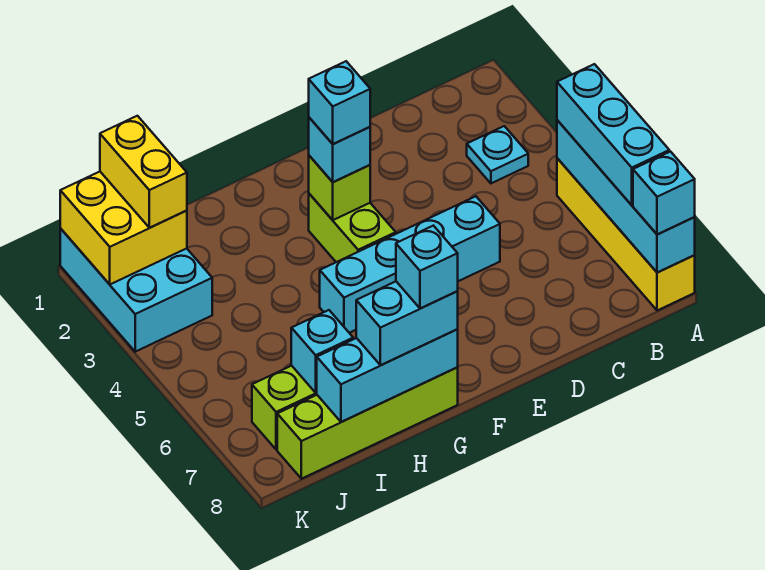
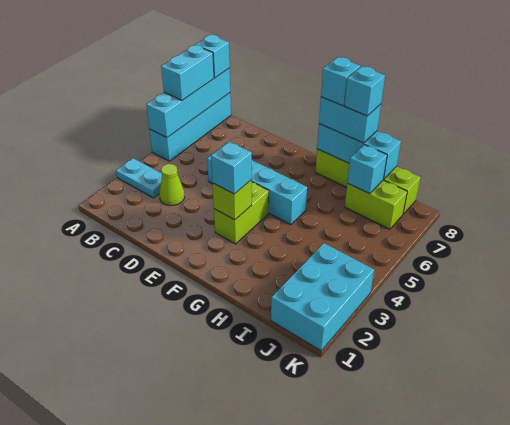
yellow brick A5:A8 level 1 -> cyan brick A5:A8 level 1
cyan brick A5:A7 level 3 -> cyan brick A6:A7 level 3
cyan plate B3 level 1 -> cyan plate A3:B3 level 1
none -> lime cone C3 level 1
cyan brick F3 level 4 -> cyan brick H8 level 4
yellow brick J1:K2 level 2 -> none
yellow brick J1:J2 level 3 -> none

